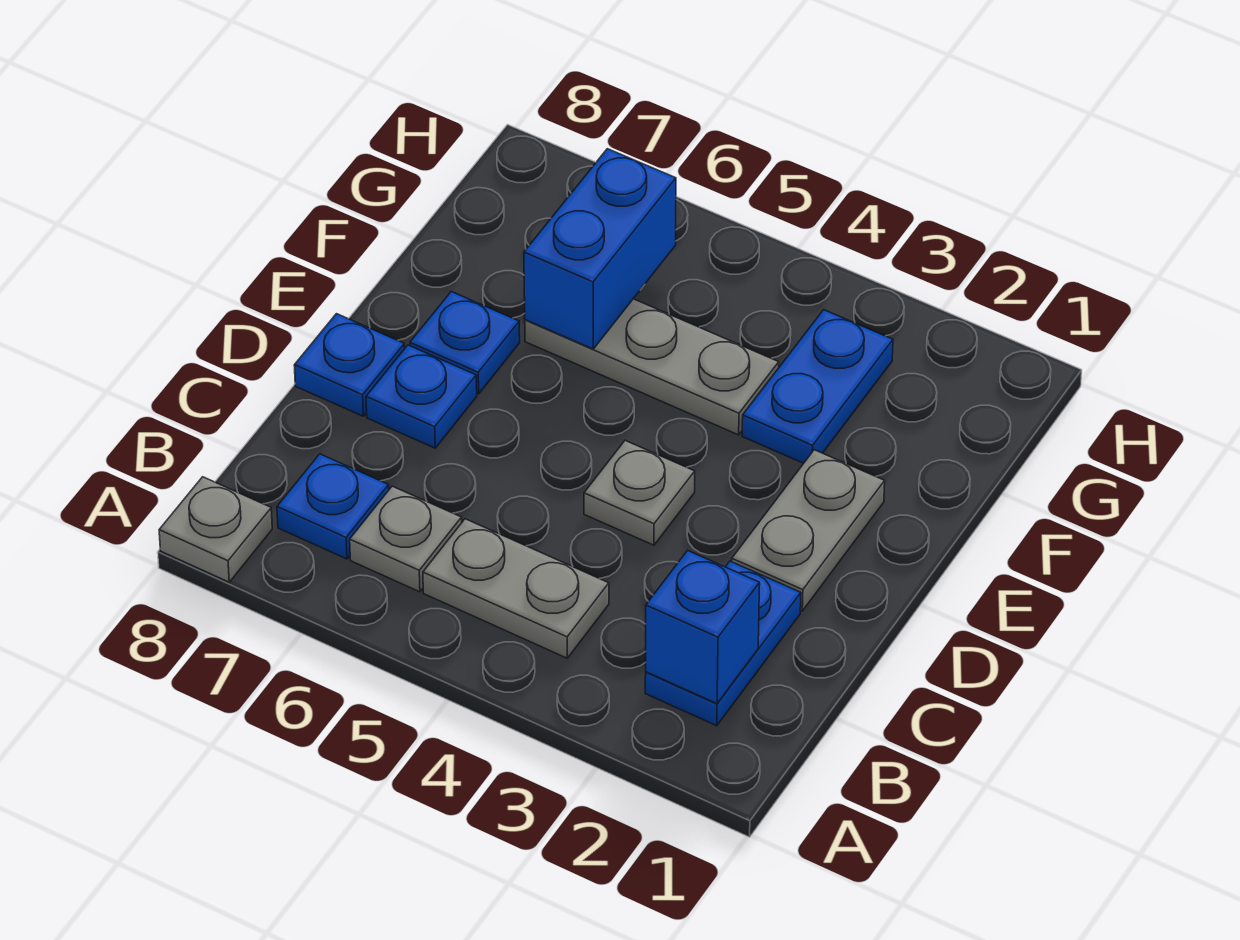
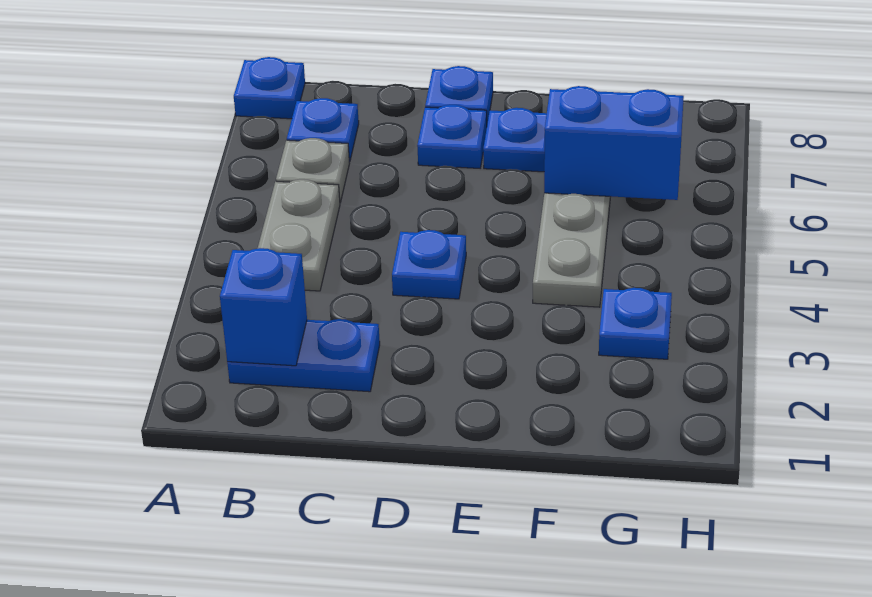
grey plate A8 level 1 -> blue plate A8 level 1
grey plate D2:E2 level 1 -> none
grey plate D4 level 1 -> blue plate D4 level 1
blue plate F3:G3 level 1 -> blue plate G3 level 1

